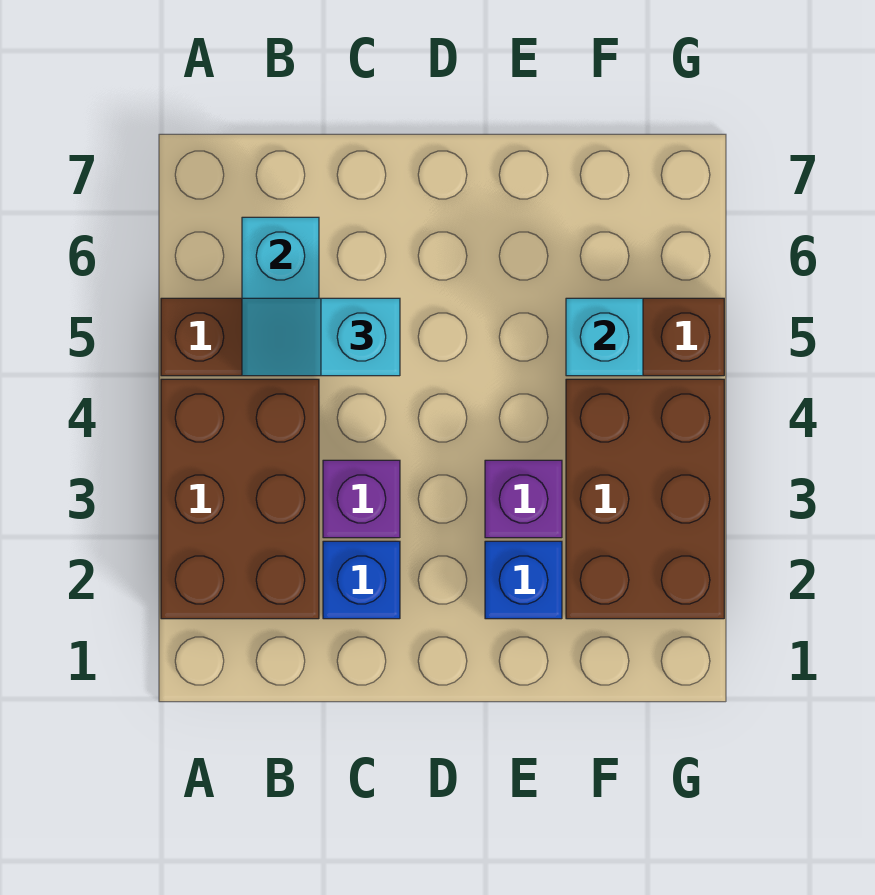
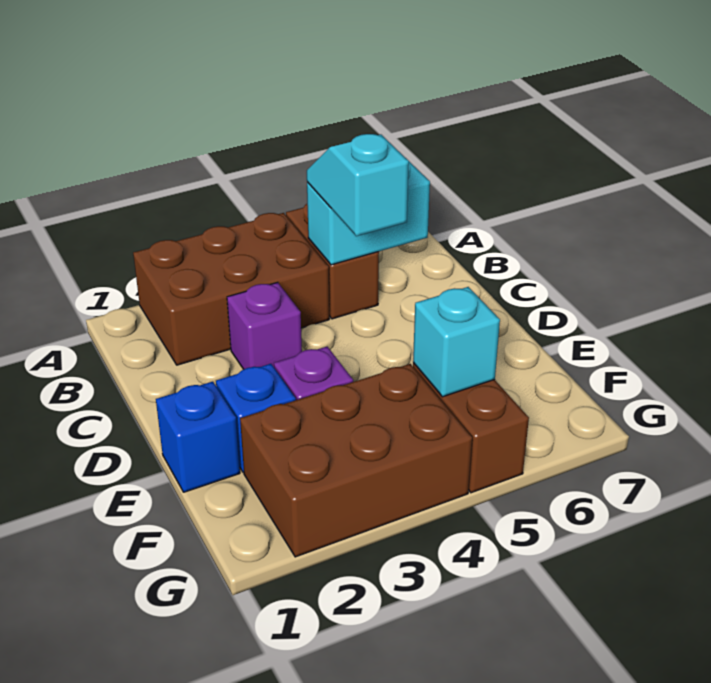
blue brick C2 level 1 -> blue brick E1 level 1

